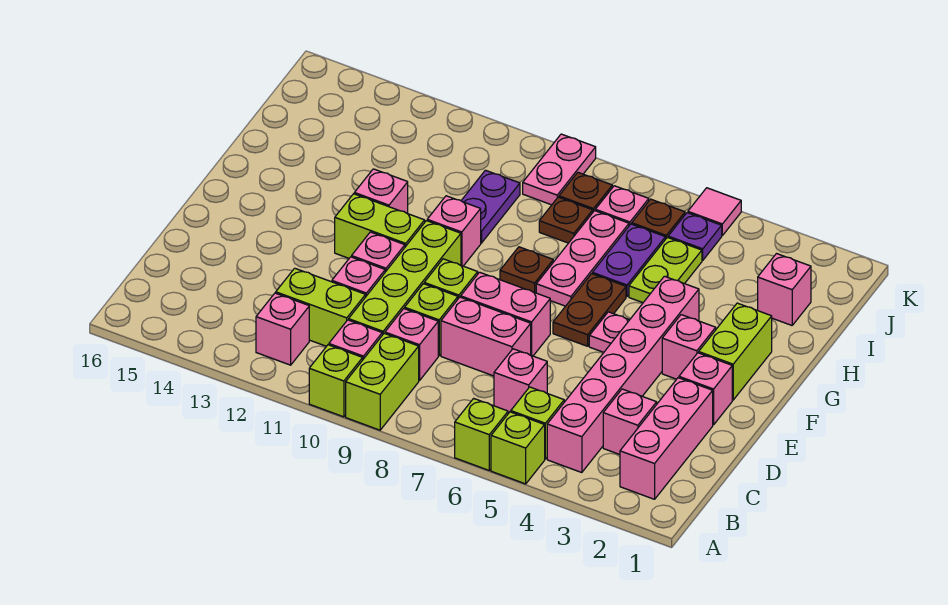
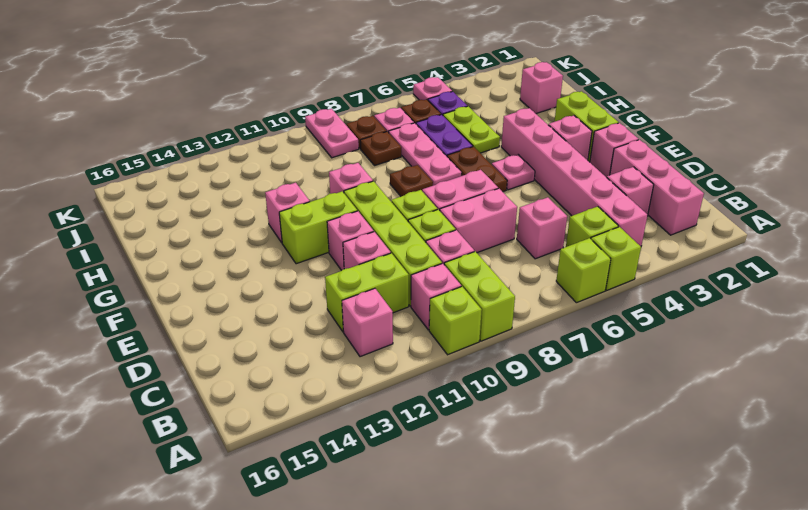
purple plate H10:I10 level 1 -> none
pink tile K5 level 1 -> pink plate K5 level 1

